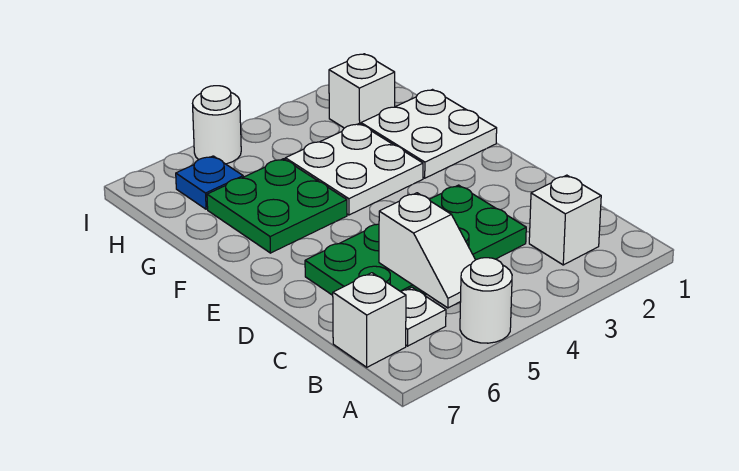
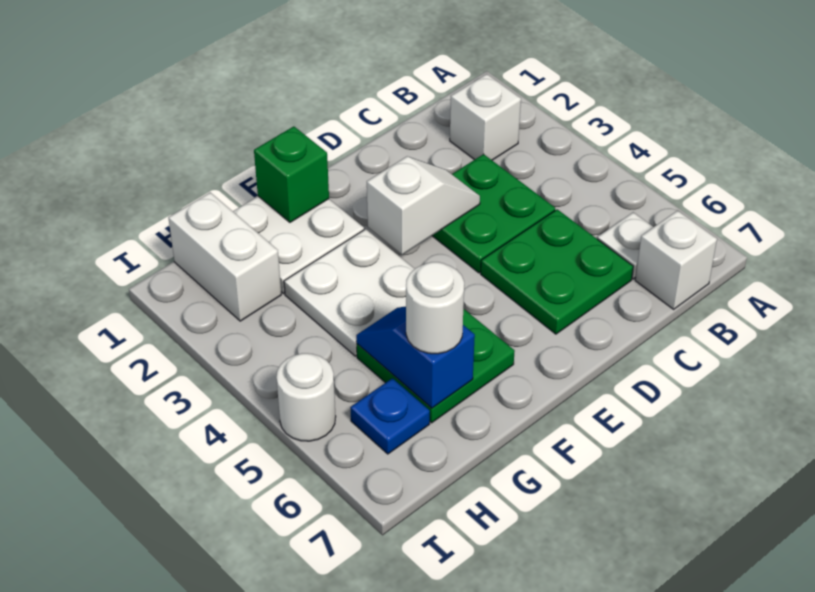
white round brick A5 level 1 -> white round brick G6 level 3
white slope B5:C5 level 2 top C -> white slope D3:E3 level 2 top E
none -> green brick F1 level 2
none -> blue slope G5:G6 level 2 top 6
white brick H2 level 1 -> white brick H1:H2 level 1

